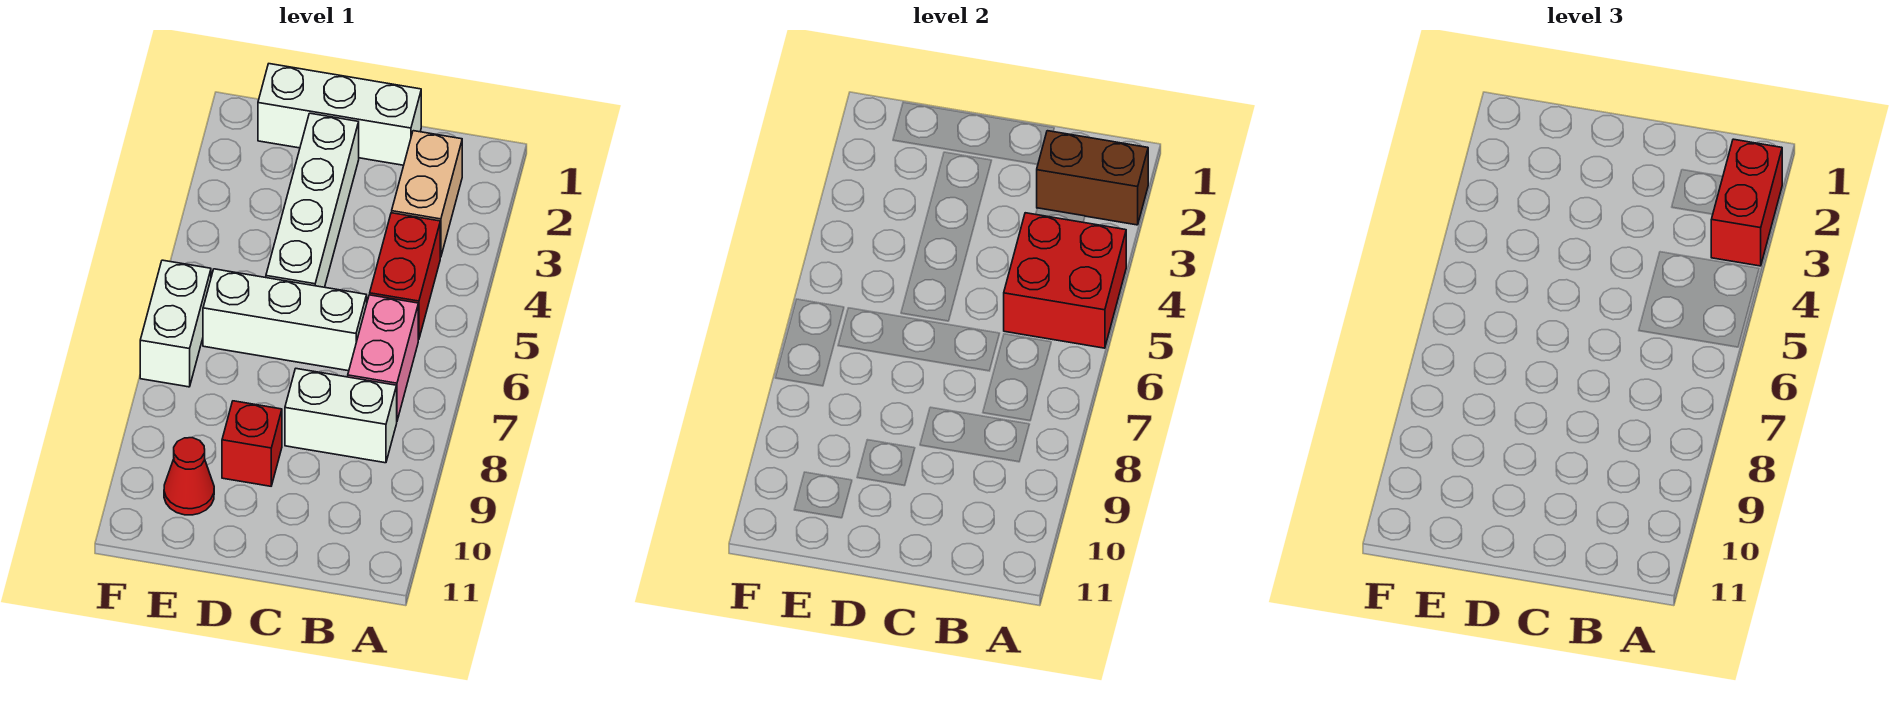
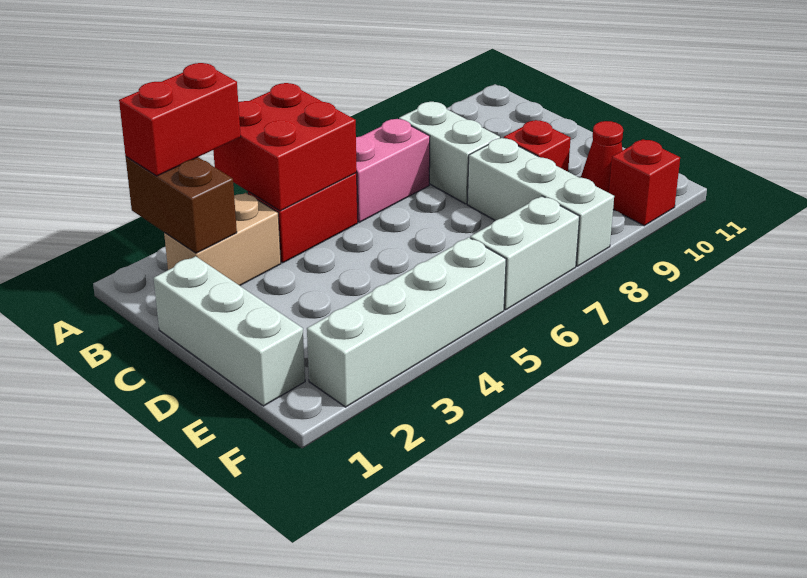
white brick C6:E6 level 1 -> white brick D8:F8 level 1
white brick D2:D5 level 1 -> white brick F2:F5 level 1
none -> red brick F10 level 1

